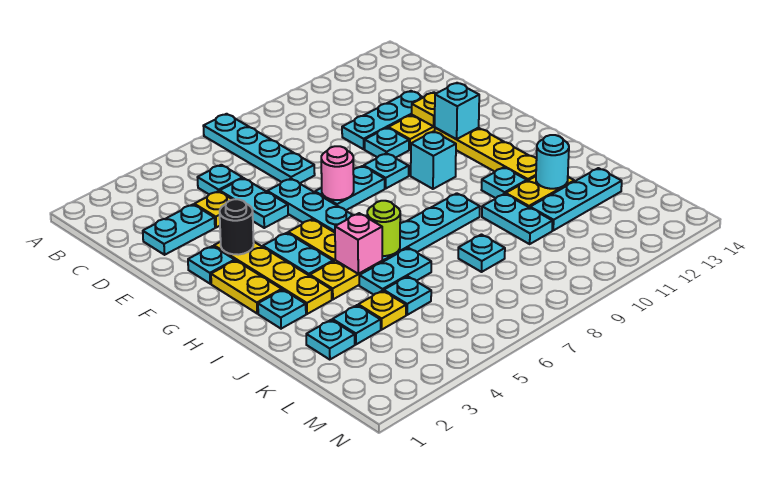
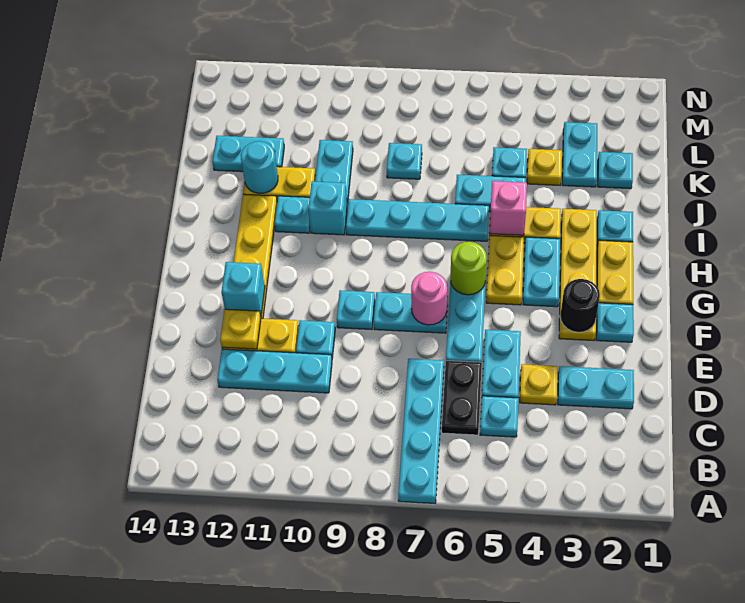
none -> black plate C6:D6 level 1
cyan brick G10 level 1 -> cyan brick I10 level 1
lime round brick I6 level 2 -> lime round brick G6 level 2
cyan plate K3 level 1 -> cyan plate K3:L3 level 1
cyan plate K11:K13 level 1 -> cyan plate K12:K13 level 1

